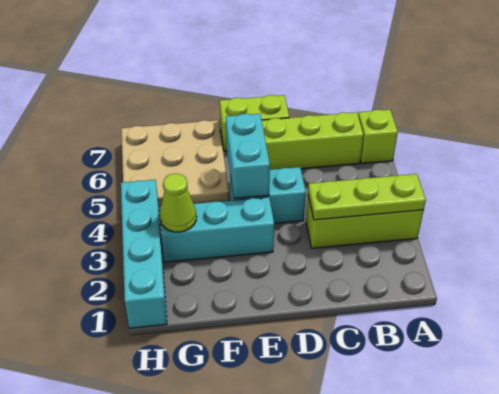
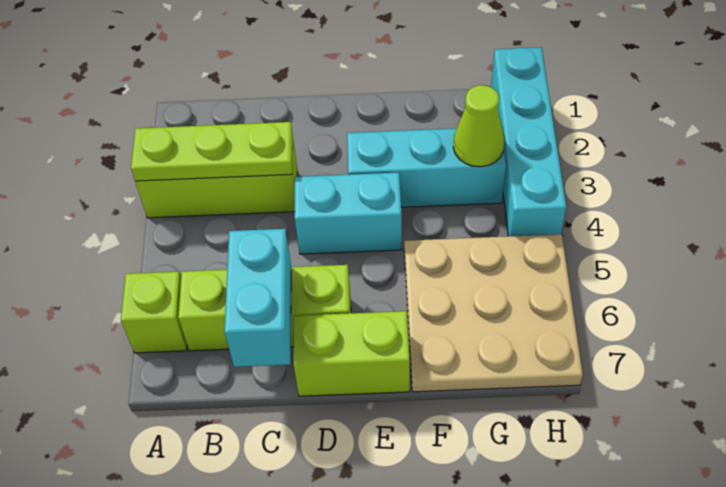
cyan brick E4:E5 level 2 -> cyan brick C6:C7 level 2

